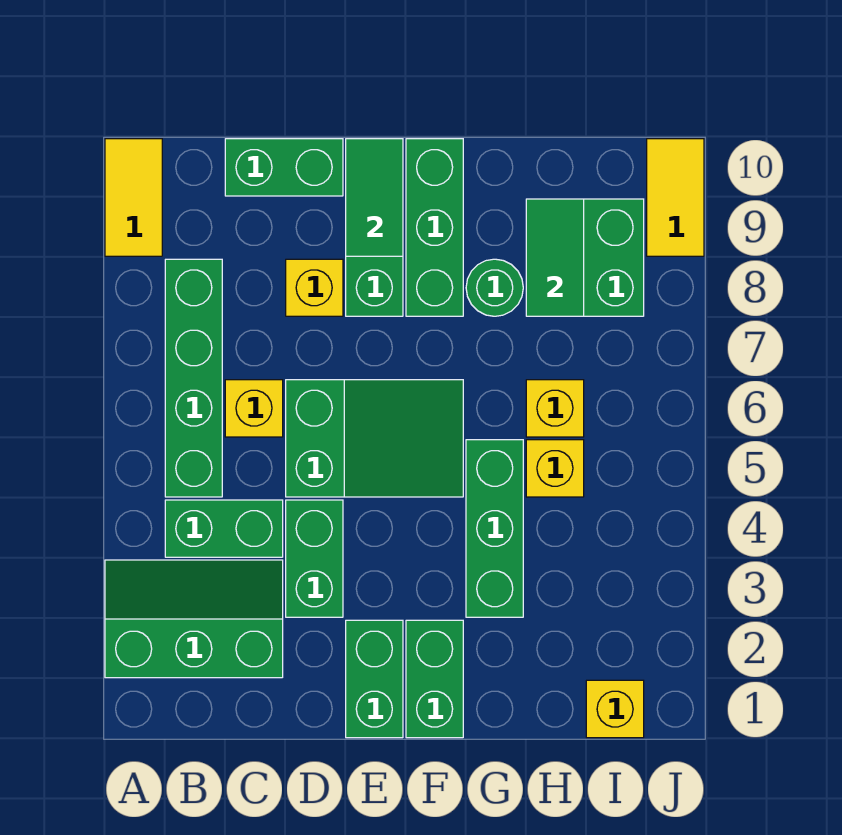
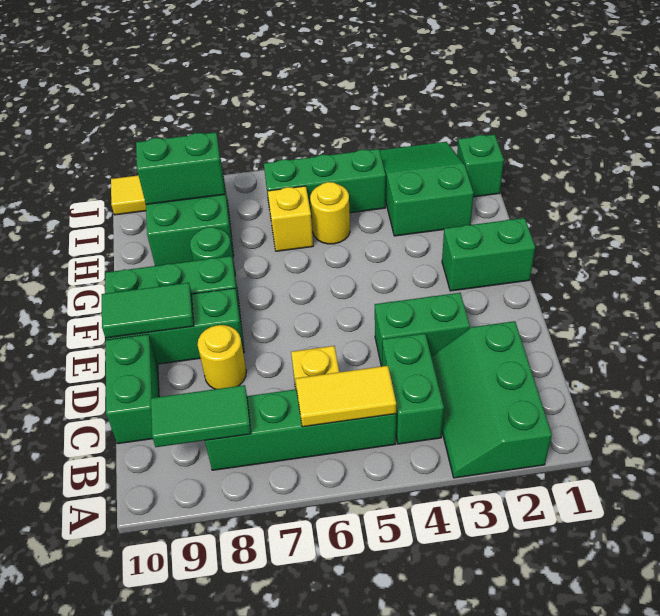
yellow tile A9:A10 level 1 -> yellow tile B5:B6 level 2
green slope D5:F6 level 1 top D -> green slope H2:J3 level 1 top H
yellow brick D8 level 1 -> yellow round brick D8 level 1
green brick E1:E2 level 1 -> green brick I8:I9 level 2
green brick G3:G5 level 1 -> green brick I4:I6 level 1
yellow brick H5 level 1 -> yellow round brick H5 level 1
green tile H8:H9 level 2 -> green tile B8:B9 level 2
yellow brick I1 level 1 -> green brick I1 level 1

